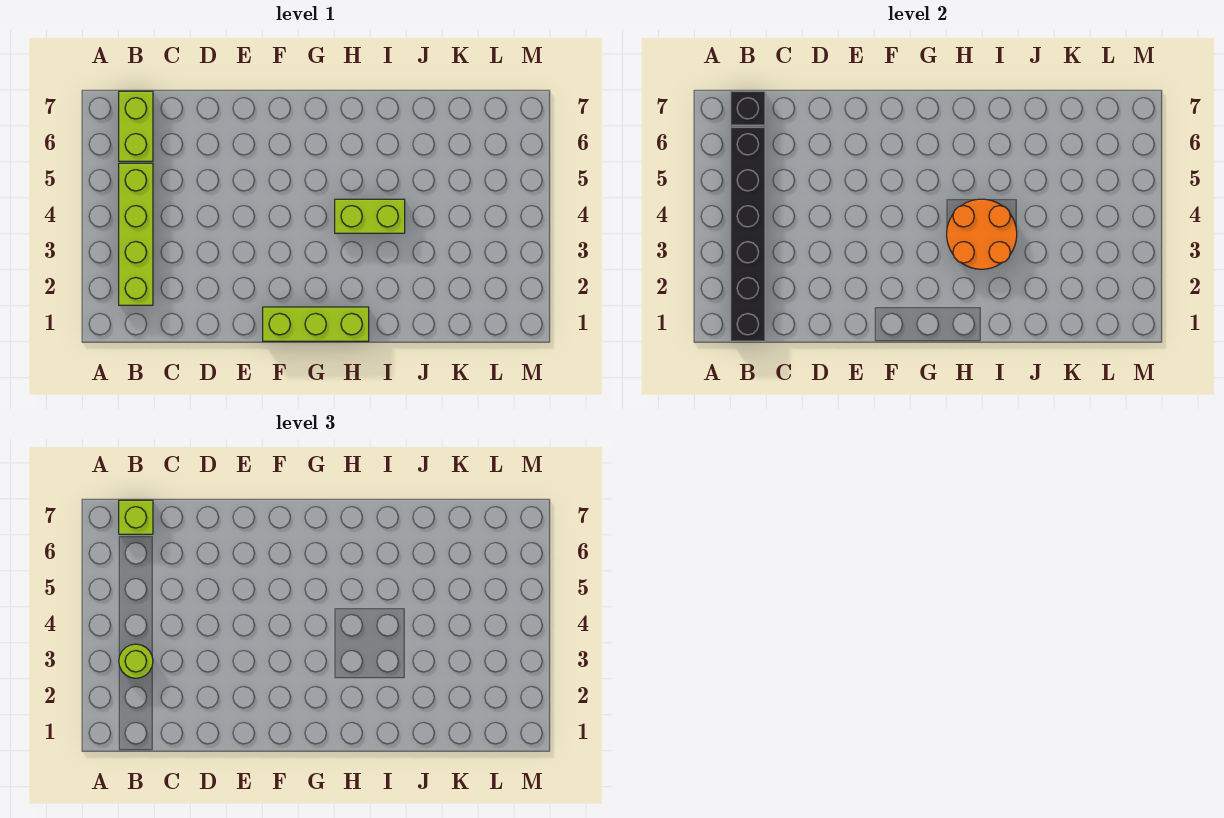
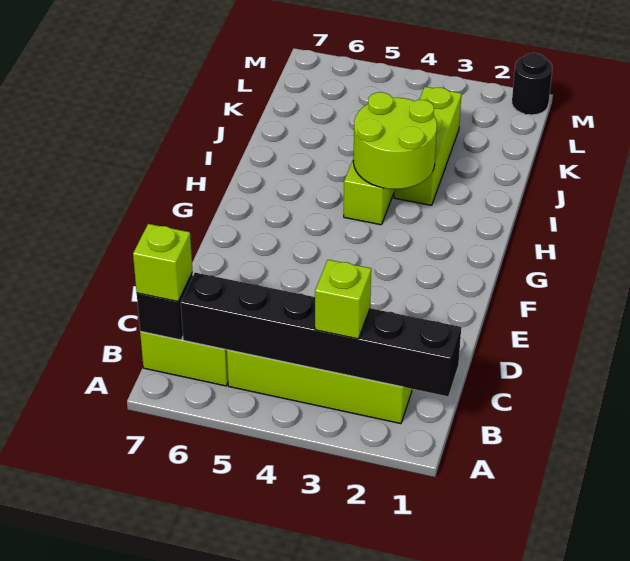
lime round brick B3 level 3 -> lime brick B3 level 3
lime brick F1:H1 level 1 -> lime brick I3:K3 level 1
orange round brick H3:I4 level 2 -> lime round brick H3:I4 level 2
none -> black round brick M1 level 1

